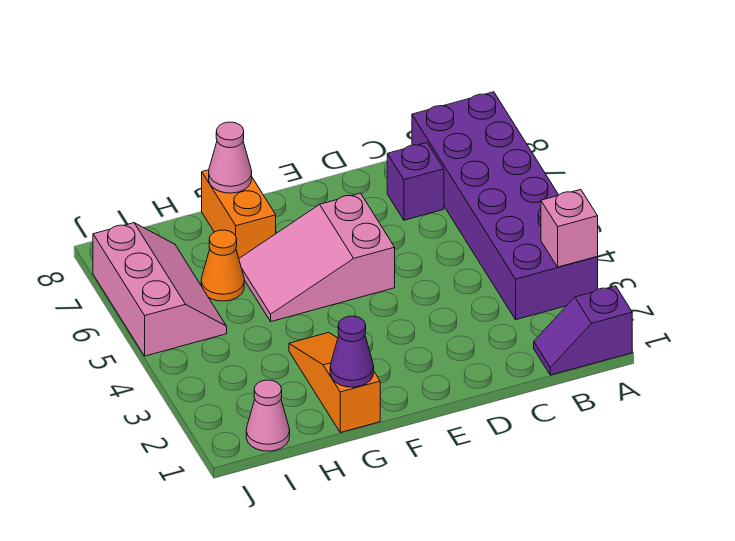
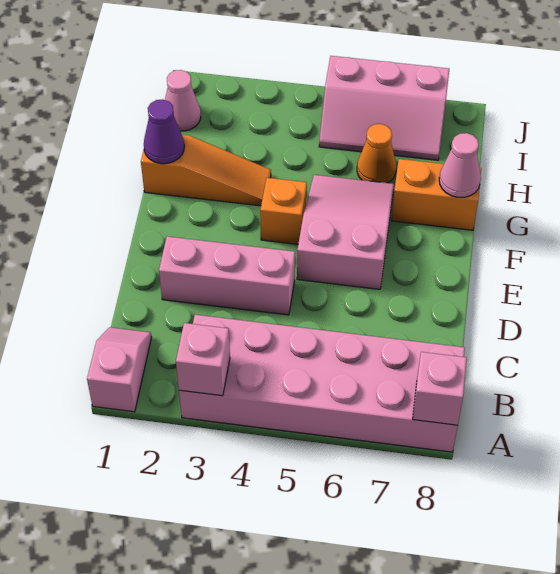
purple slope A1:B1 level 1 top A -> pink slope A1:B1 level 1 top A
purple brick A3:B8 level 1 -> pink brick A3:B8 level 1
none -> pink brick A8 level 2
purple brick C7 level 1 -> none
none -> pink brick D2:D4 level 1
none -> orange brick F4 level 1

